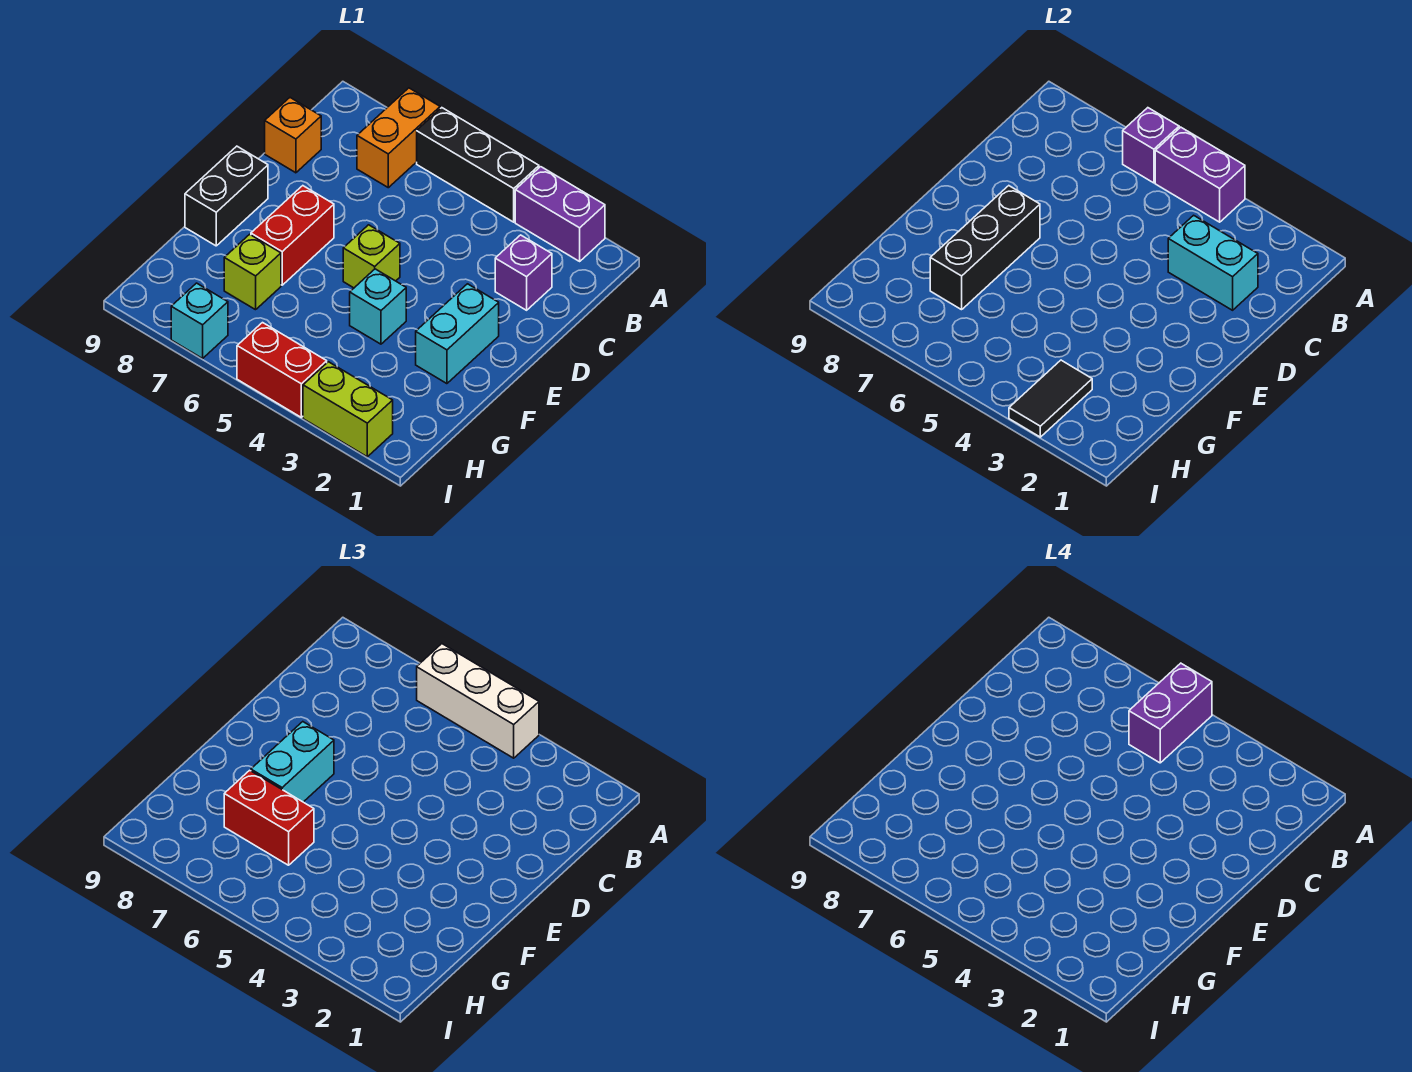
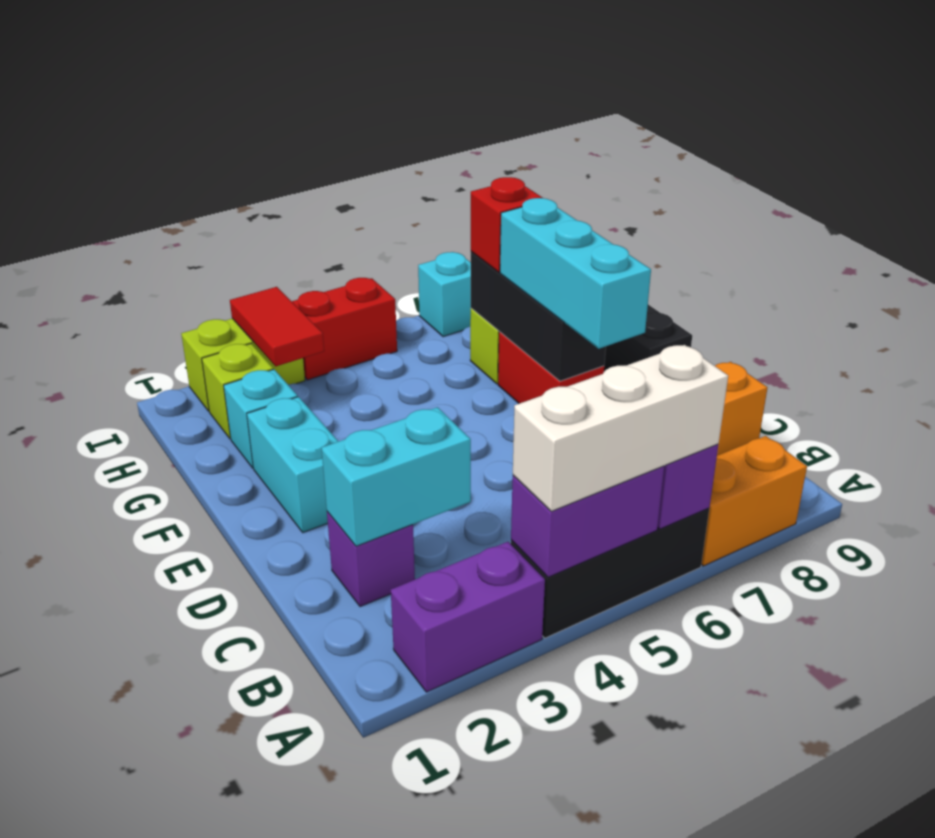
purple brick A5:B5 level 4 -> none
orange brick A7:B7 level 1 -> orange brick A7:A8 level 1
lime brick E5 level 1 -> lime brick H2 level 1
cyan brick E7:F7 level 3 -> cyan brick D7:F7 level 3
cyan brick F4 level 1 -> cyan brick G2 level 1
red brick G6:G7 level 3 -> red brick G7 level 3
black tile H3:I3 level 2 -> red tile H3:I3 level 2

